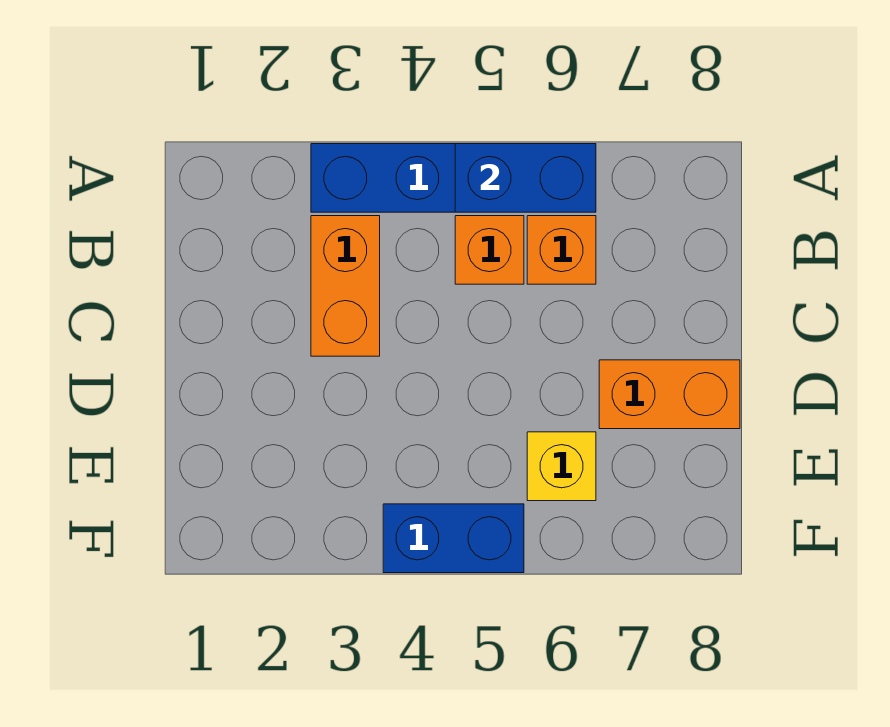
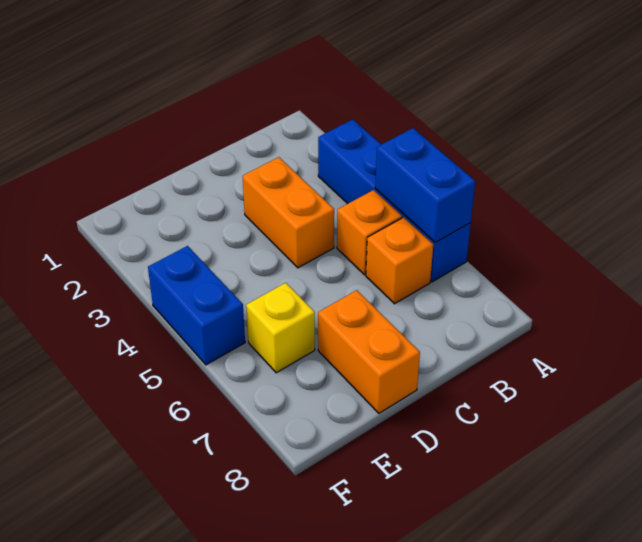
orange brick B3:C3 level 1 -> orange brick C3:C4 level 1

